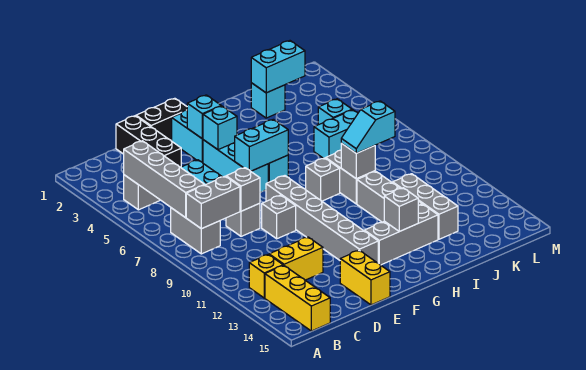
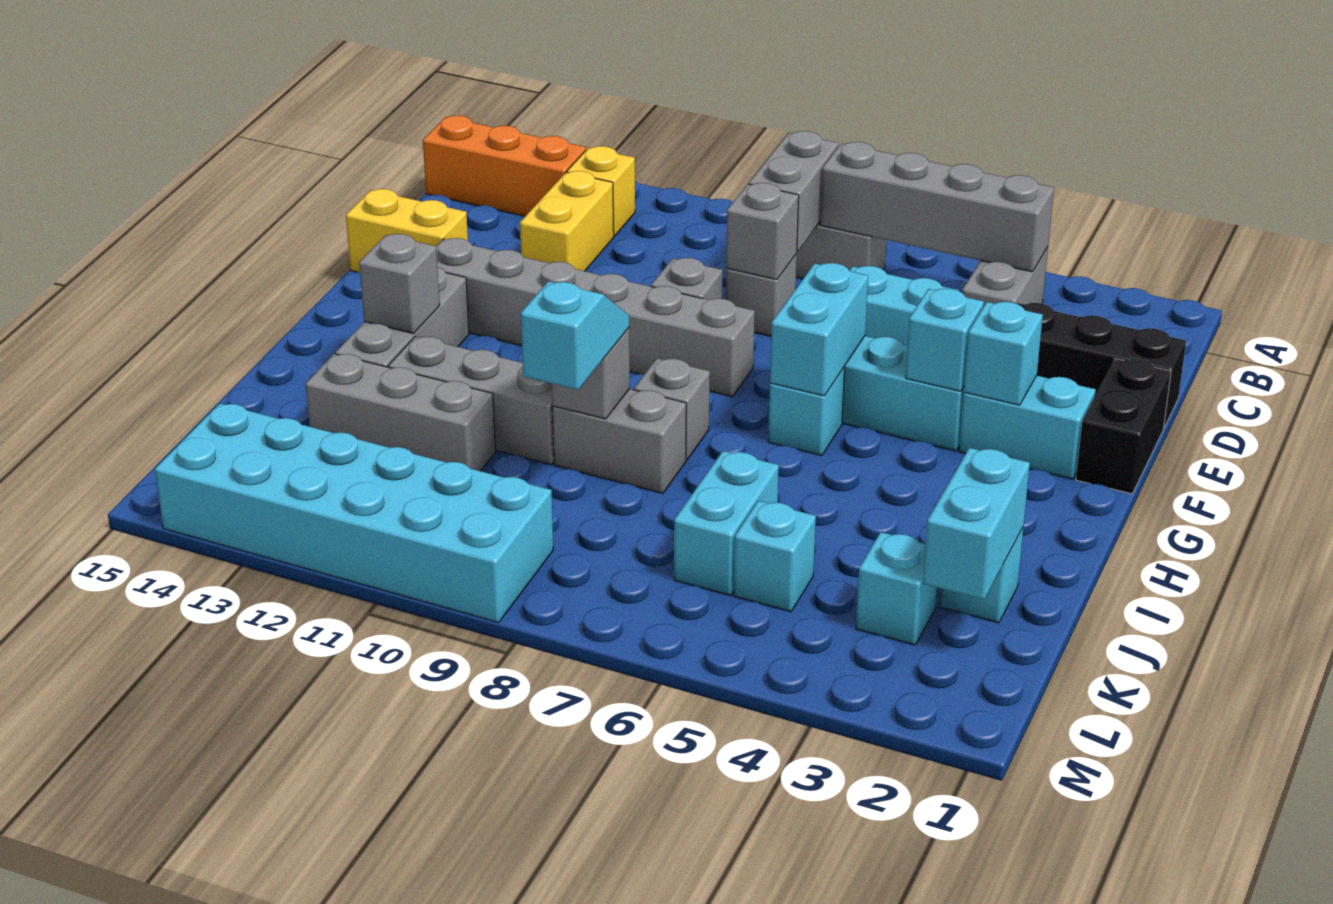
yellow brick B13:B15 level 1 -> orange brick B13:B15 level 1
none -> cyan brick K3 level 1
none -> cyan brick L9:M14 level 1

